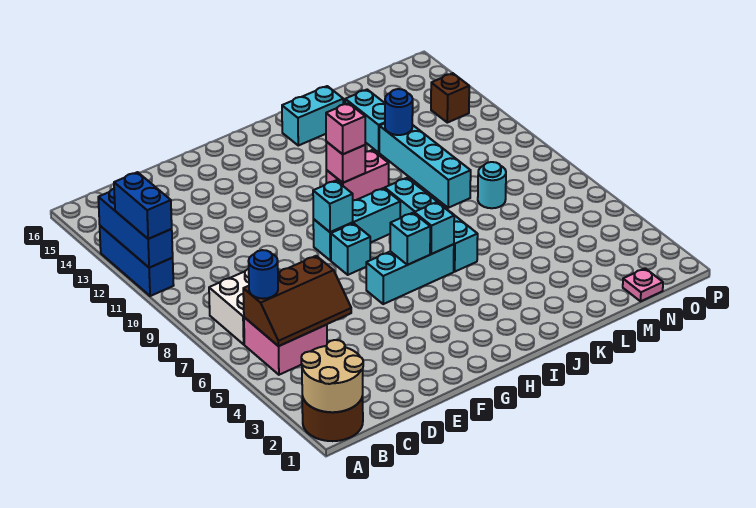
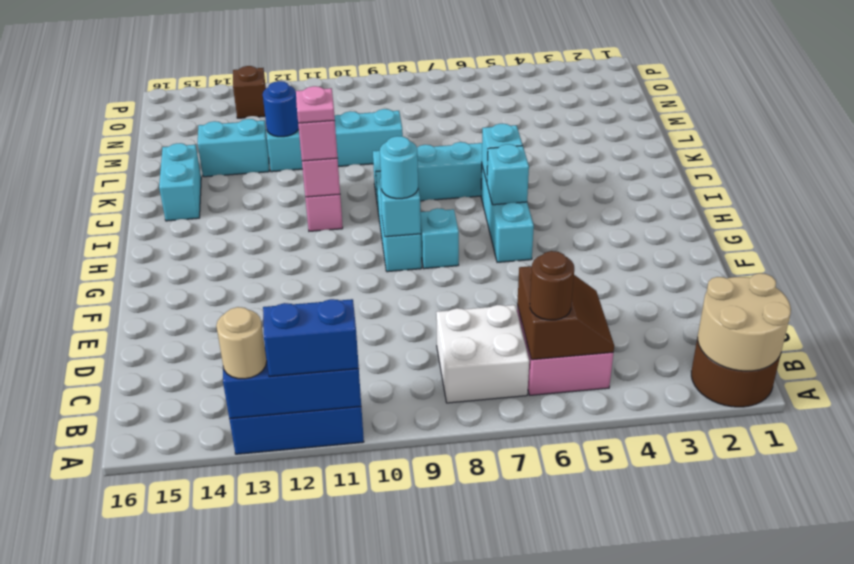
none -> tan round brick A13 level 3
brown slope B5:D6 level 2 top 6 -> brown slope B5:C6 level 2 top 6
blue round brick B6 level 3 -> brown round brick B6 level 3
cyan round brick M8 level 1 -> cyan round brick G9 level 3
pink plate N1 level 1 -> pink plate I11 level 4

